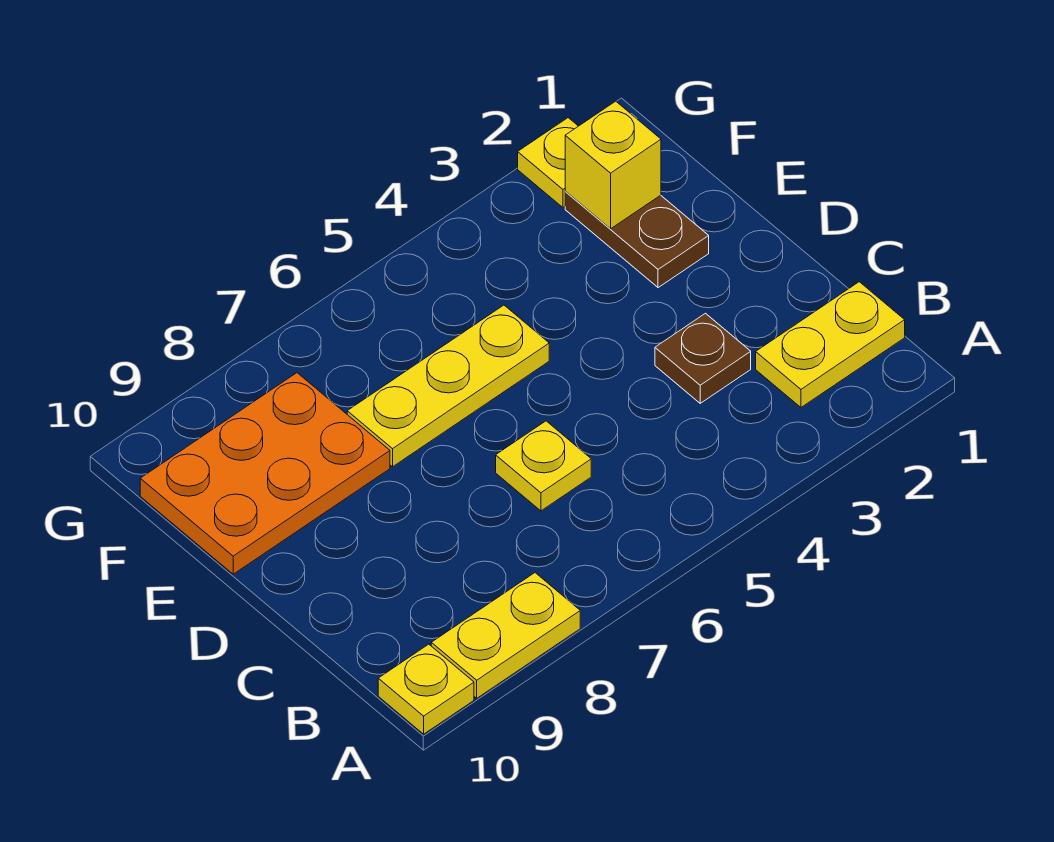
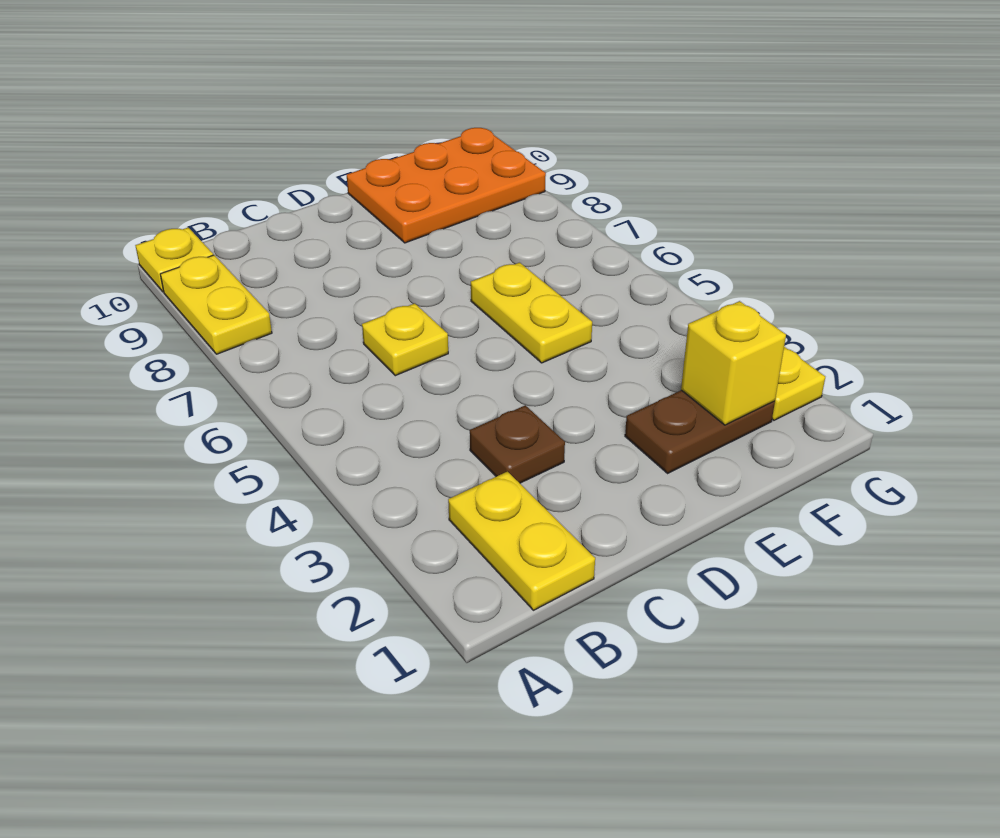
yellow plate E5:E7 level 1 -> yellow plate E5:E6 level 1
orange plate E8:F10 level 1 -> orange plate E9:G10 level 1

